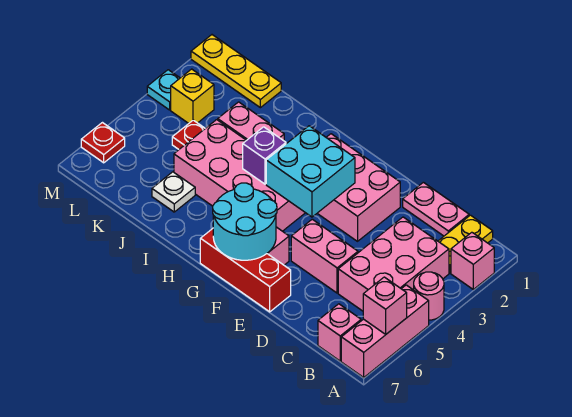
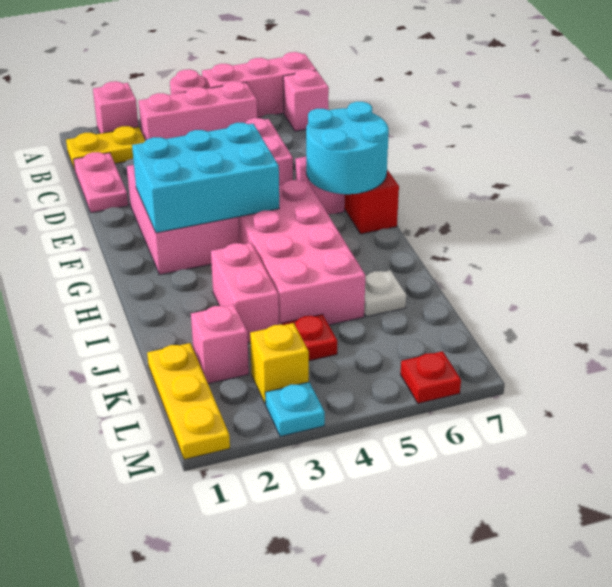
pink brick A6 level 2 -> pink brick K2 level 1
pink brick B3:C5 level 1 -> pink brick B3:B5 level 1
cyan brick F3:G4 level 2 -> cyan brick F2:G4 level 2
purple brick H4 level 2 -> none

